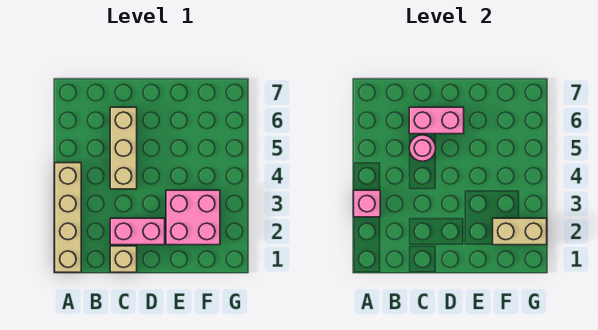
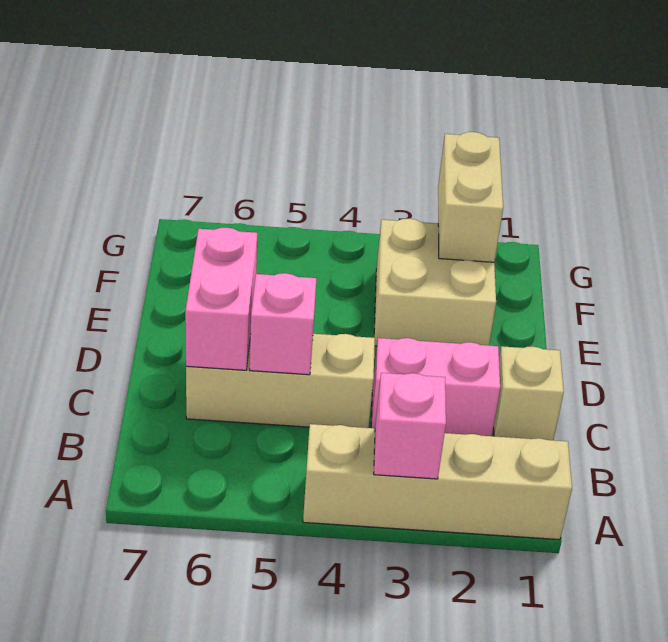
pink brick C2:D2 level 1 -> pink brick C2:C3 level 1
pink round brick C5 level 2 -> pink brick C5 level 2
pink brick E2:F3 level 1 -> tan brick E2:F3 level 1

